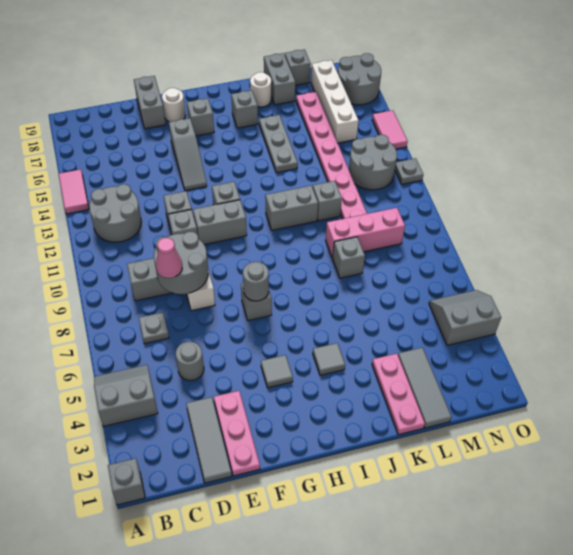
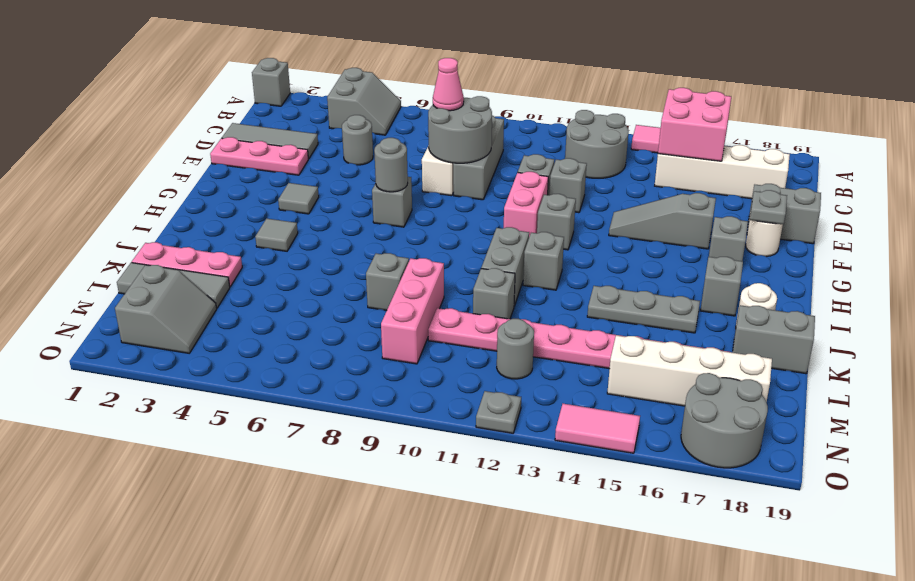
none -> pink brick B15:C16 level 2
grey plate C7 level 1 -> grey plate F18 level 2
none -> white brick C15:C18 level 1
grey brick F11:G11 level 1 -> pink brick F11:G11 level 1
grey brick L19 level 1 -> grey brick I12 level 1
grey round brick M12:N13 level 1 -> grey round brick M12 level 1
grey slope N4:O5 level 1 top 4 -> grey slope M2:N3 level 1 top 2

